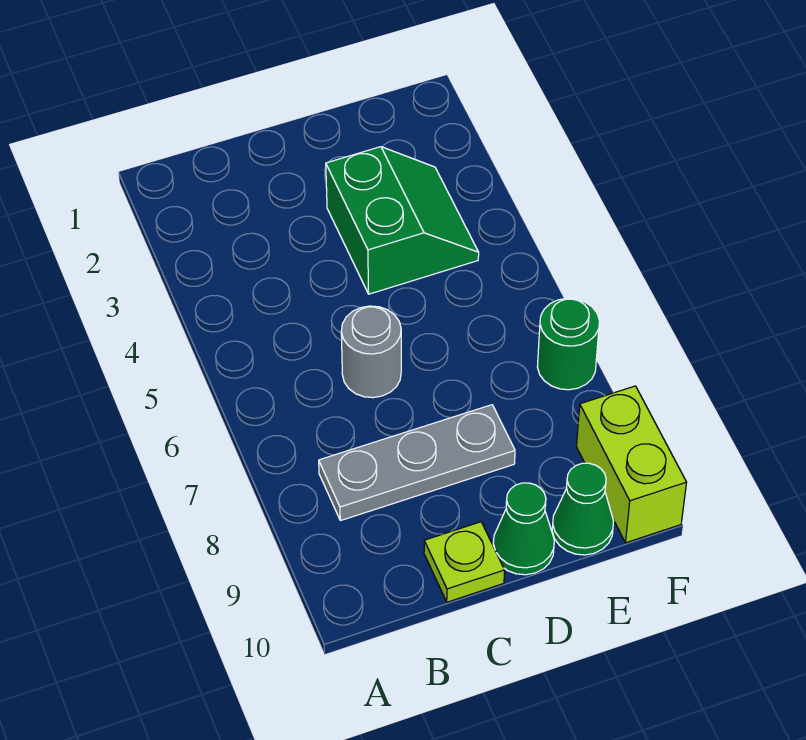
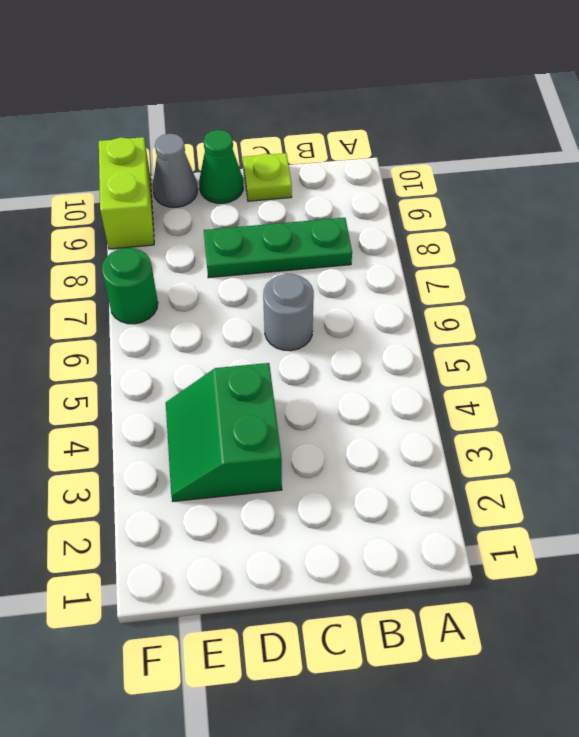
grey plate B8:D8 level 1 -> green plate B8:D8 level 1
green cone E10 level 1 -> grey cone E10 level 1

